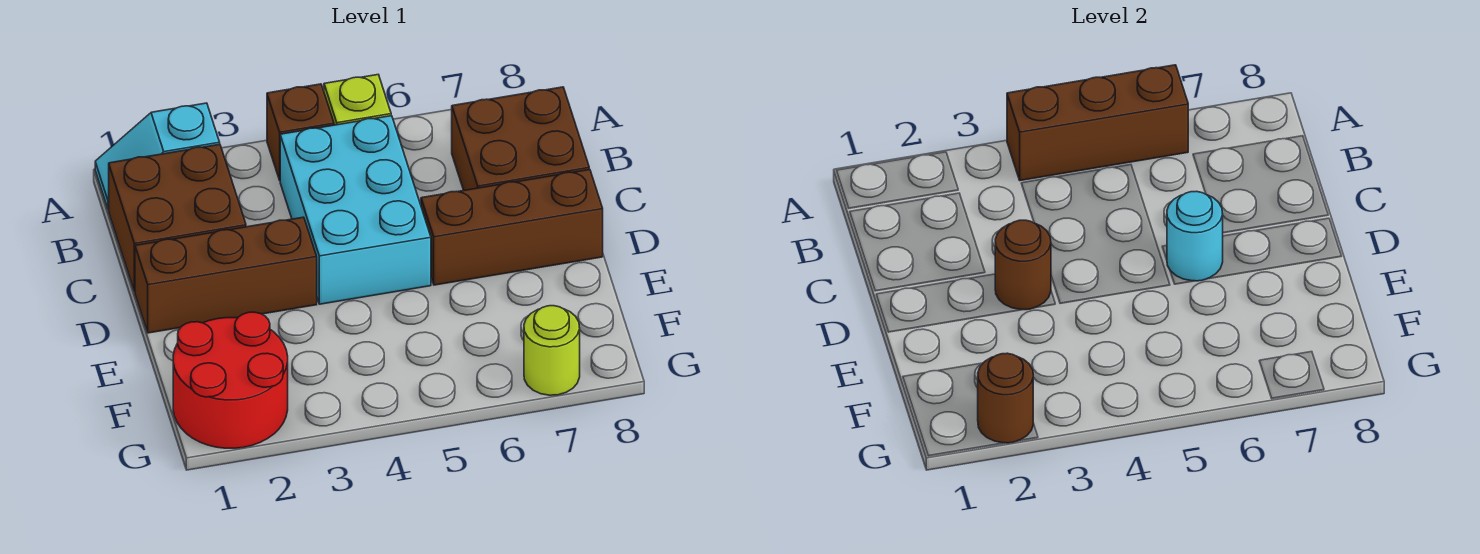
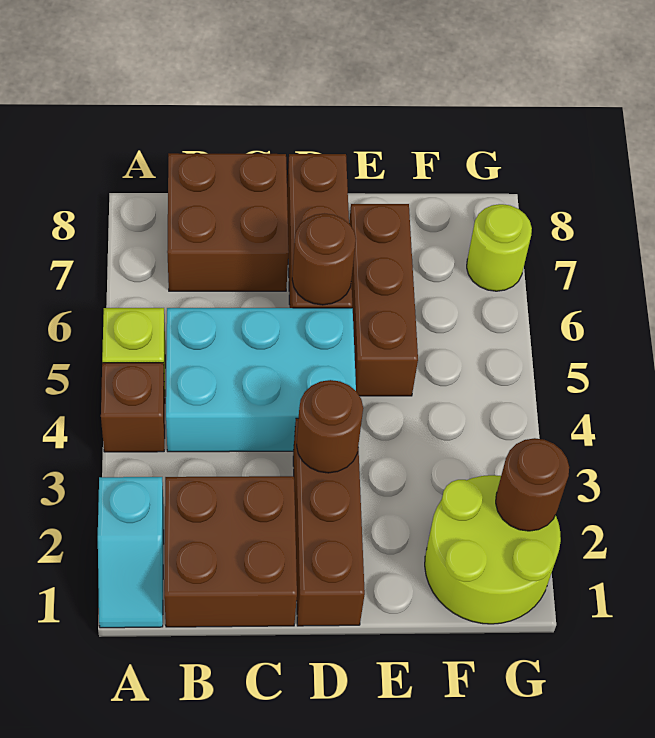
brown brick A4:A6 level 2 -> brown brick E5:E7 level 1
cyan round brick D6 level 2 -> brown round brick D6 level 2
red round brick F1:G2 level 1 -> lime round brick F1:G2 level 1

